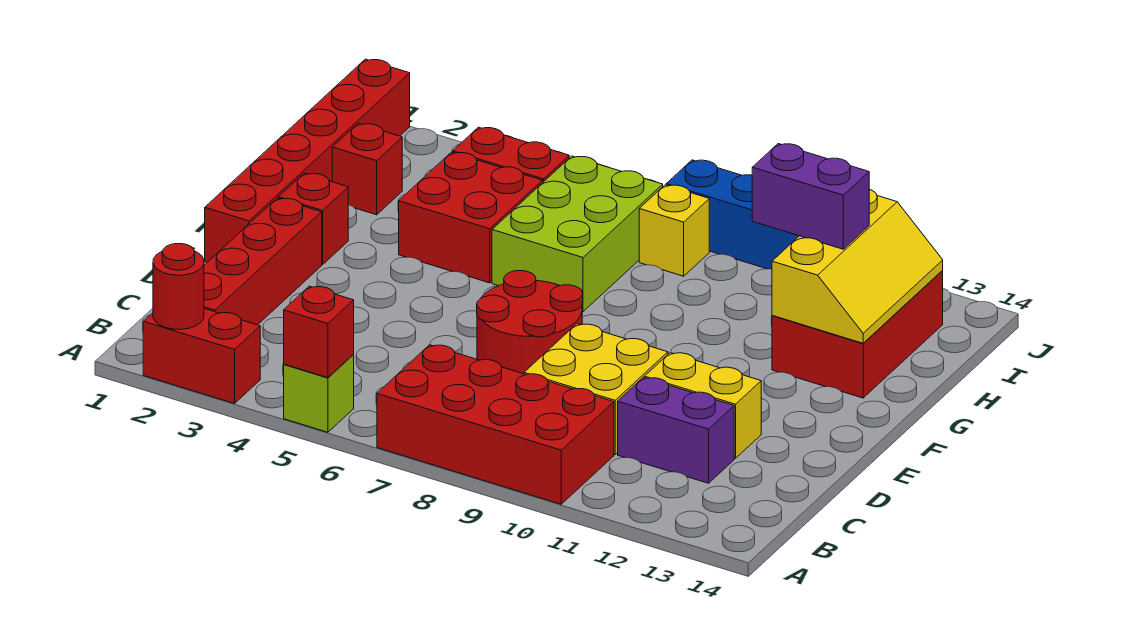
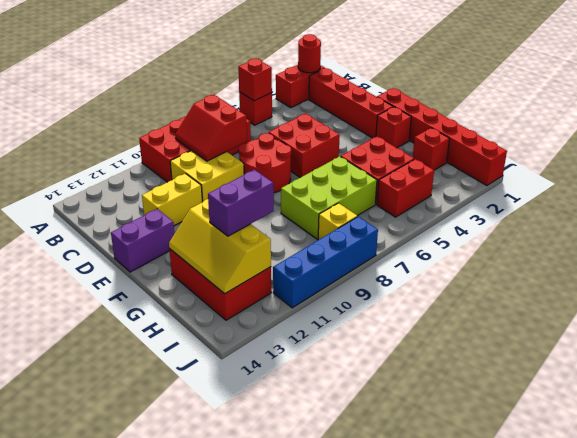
lime brick A5 level 1 -> red brick A5 level 1
none -> red slope B8:C9 level 2 top 8
purple brick C11:C12 level 1 -> purple brick E13:E14 level 1
none -> red brick D5:E6 level 1
lime brick G6:I7 level 1 -> lime brick G6:H8 level 1

